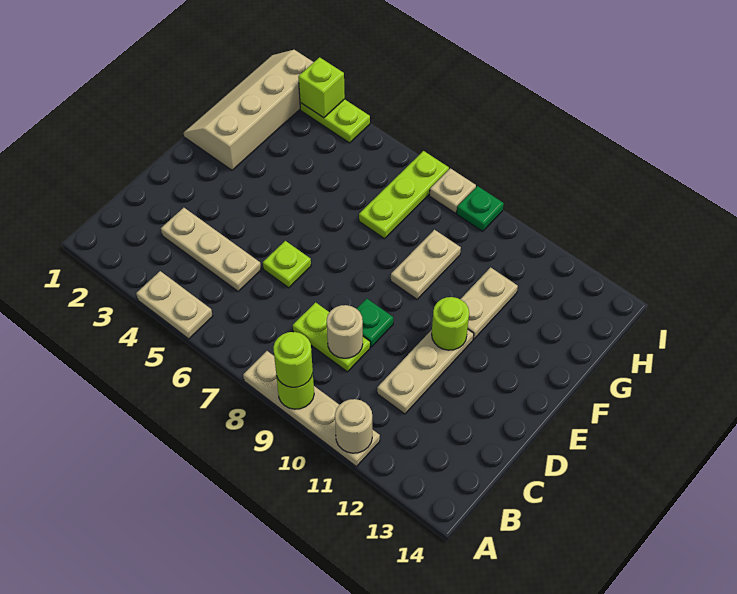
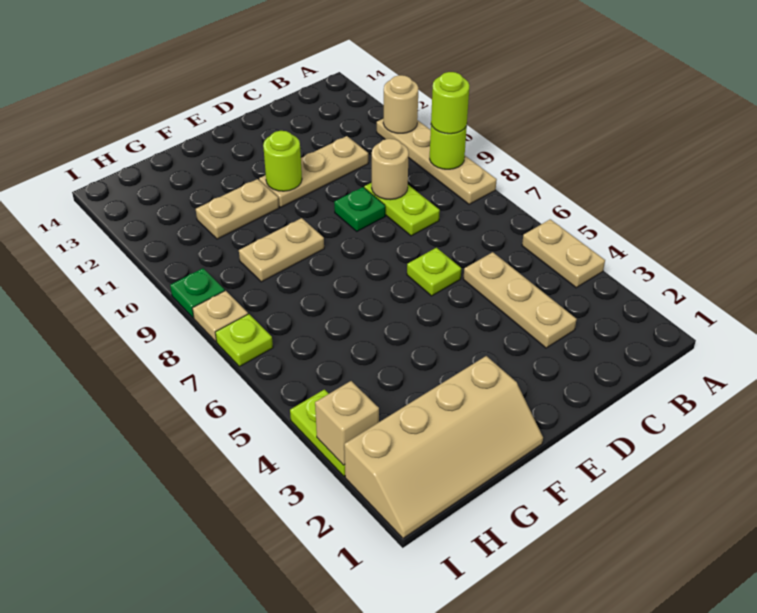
lime plate G7:I7 level 1 -> lime plate I7 level 1
lime brick I3 level 2 -> tan brick I3 level 2

